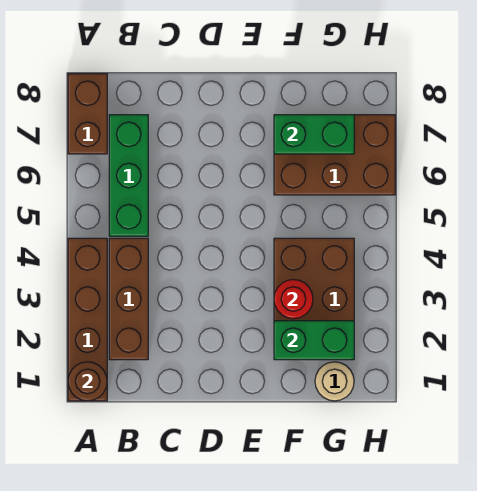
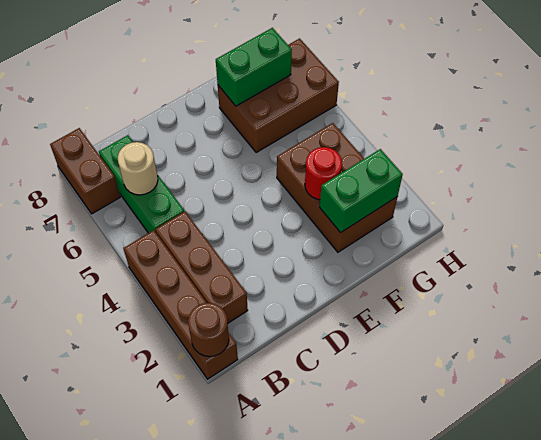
tan round brick G1 level 1 -> tan round brick B6 level 2

